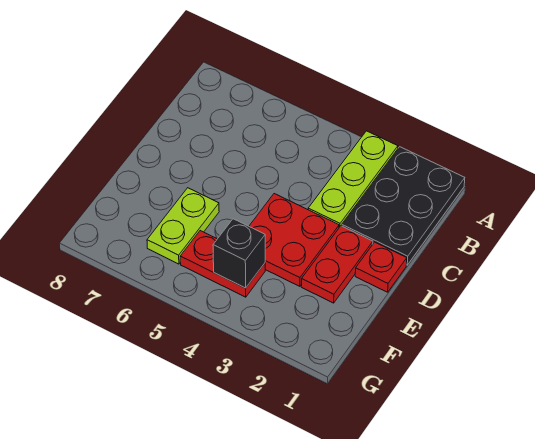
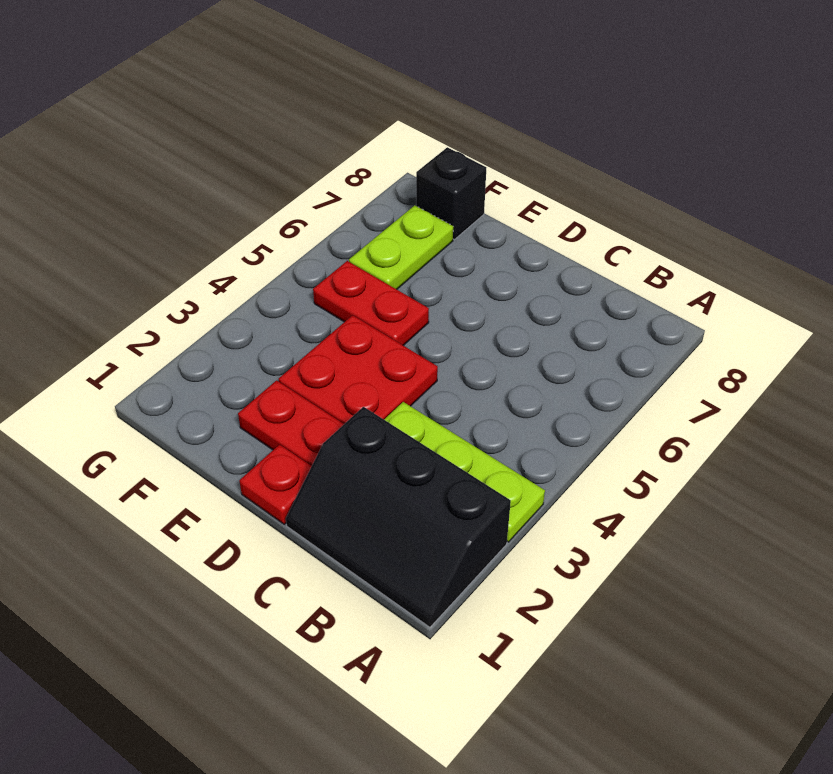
black plate A1:C2 level 1 -> black slope A1:C2 level 1 top 2
lime plate E6:F6 level 1 -> lime plate F6:F7 level 1
red plate F4:F5 level 1 -> red plate E5:F5 level 1
black brick F4 level 2 -> black brick F8 level 1

